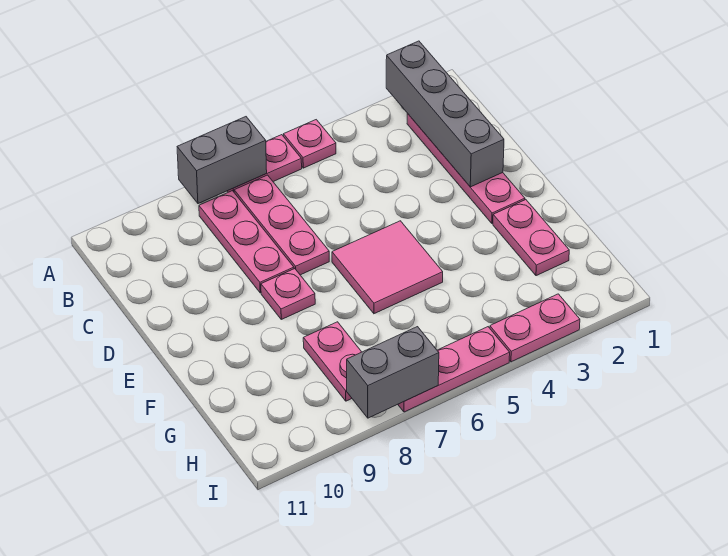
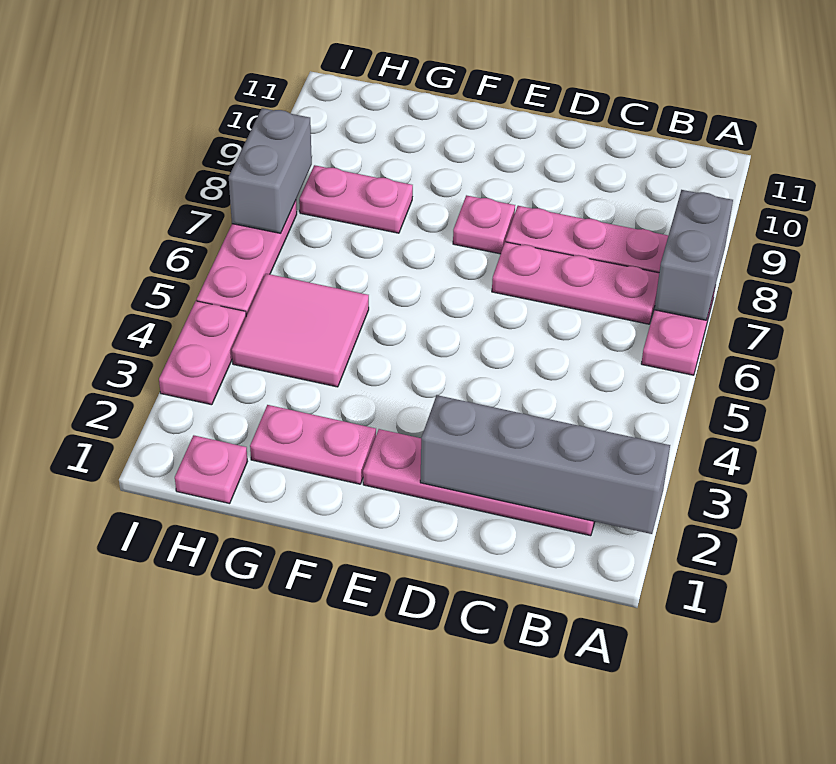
pink plate A5 level 1 -> pink plate H1 level 1
pink tile E5:F6 level 1 -> pink tile G4:H5 level 1

